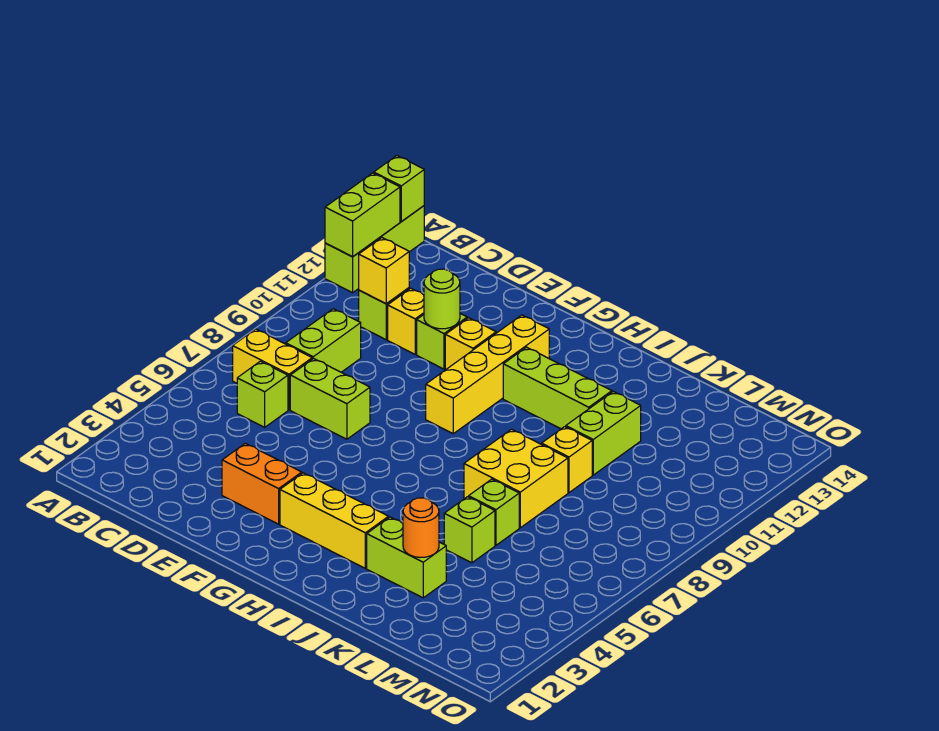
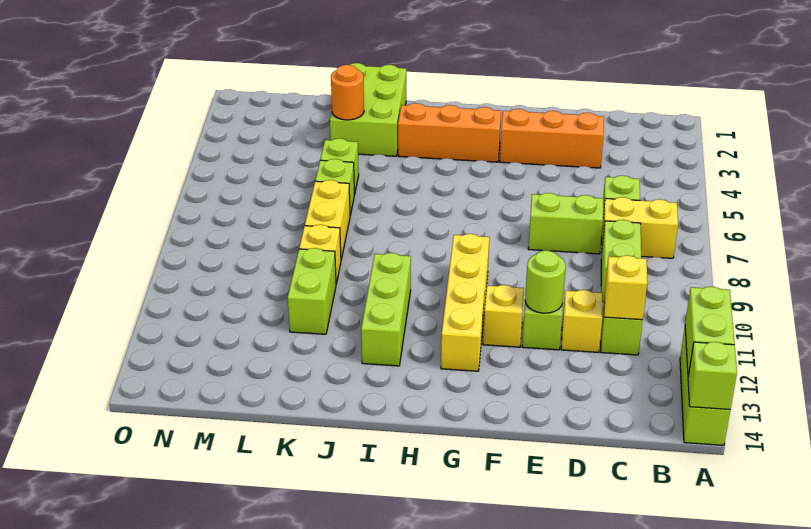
orange brick E3:F3 level 1 -> orange brick D3:F3 level 1
yellow brick G3:I3 level 1 -> orange brick G3:I3 level 1
lime brick H11:J11 level 1 -> lime brick I10:I12 level 1
lime brick J3:K3 level 1 -> lime brick J1:K3 level 1
yellow brick J7:K8 level 1 -> yellow brick K7:K8 level 1

